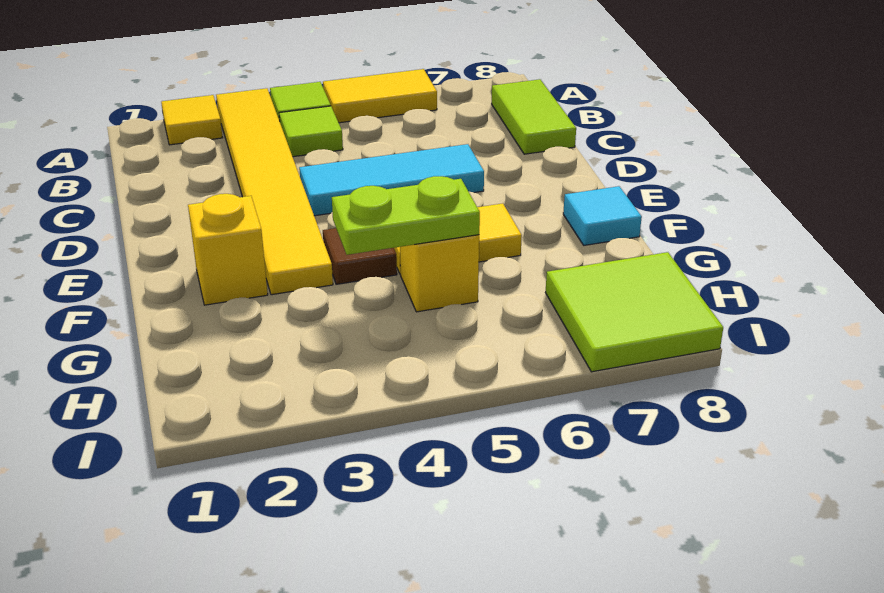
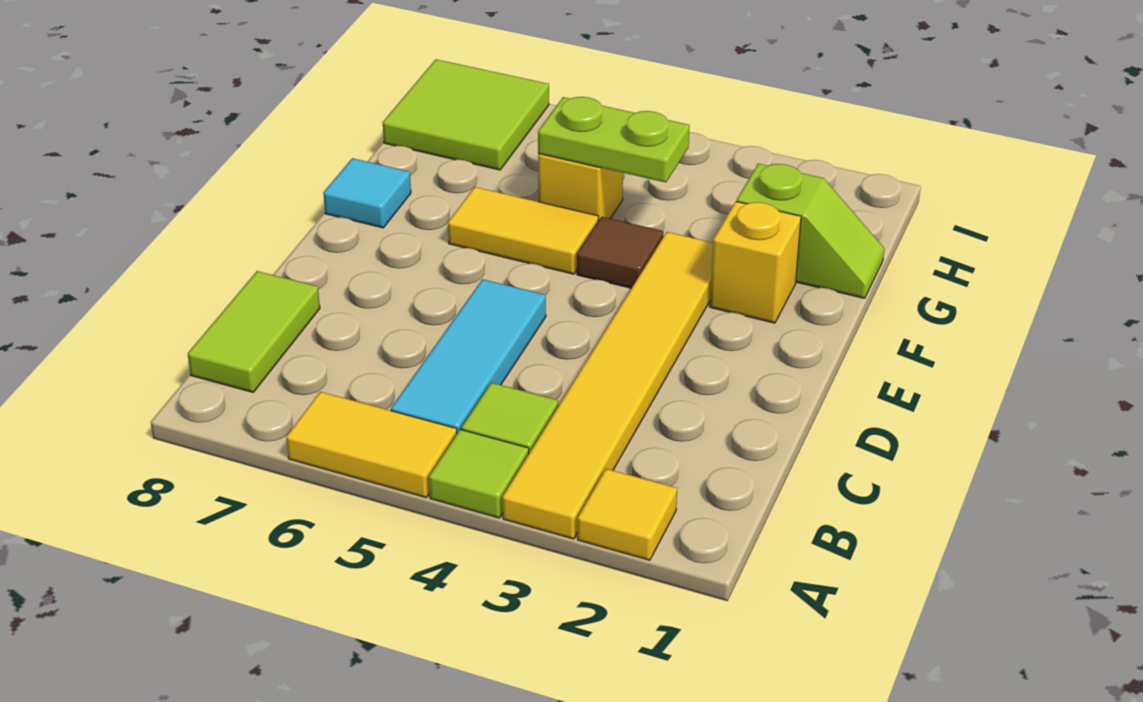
cyan tile D4:D6 level 1 -> cyan tile B5:D5 level 1
none -> lime slope G1:G2 level 1 top 2

